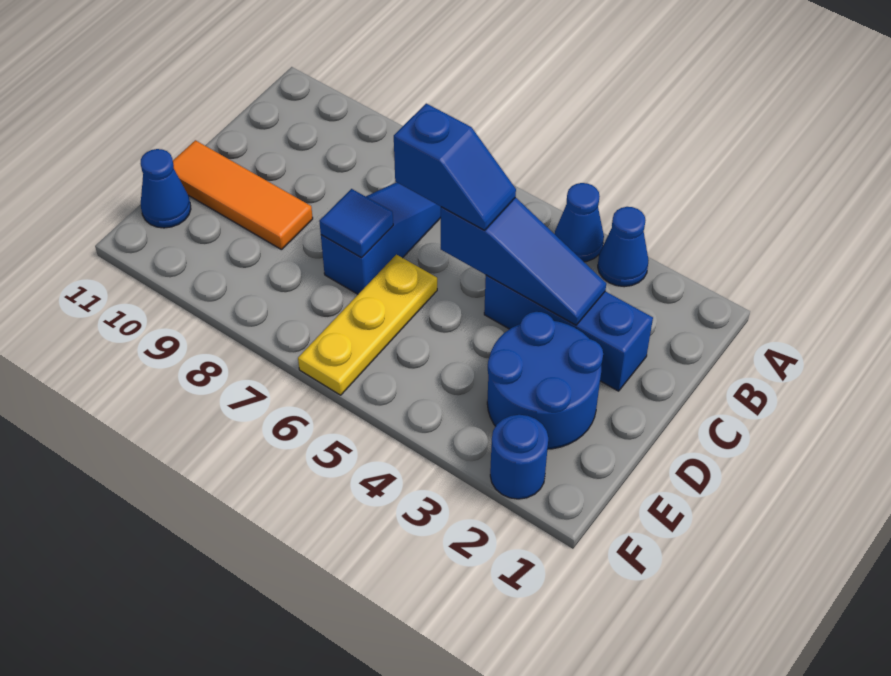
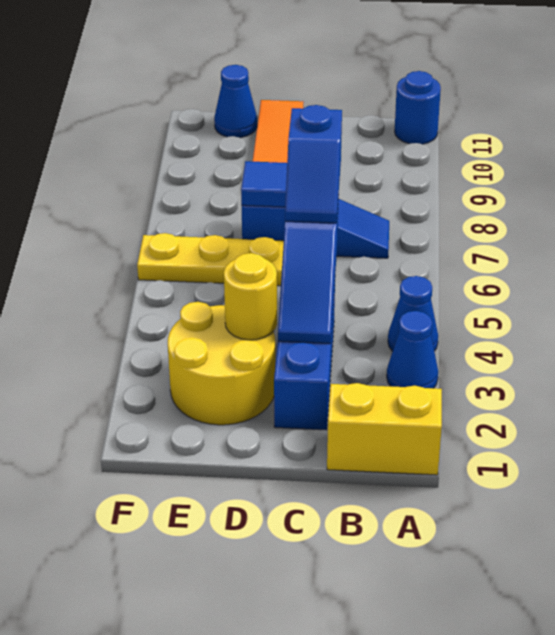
none -> yellow brick A1:B1 level 1
blue round brick D2:E3 level 1 -> yellow round brick D2:E3 level 1
none -> yellow round brick D3 level 2
blue round brick F2 level 1 -> blue round brick A11 level 1

